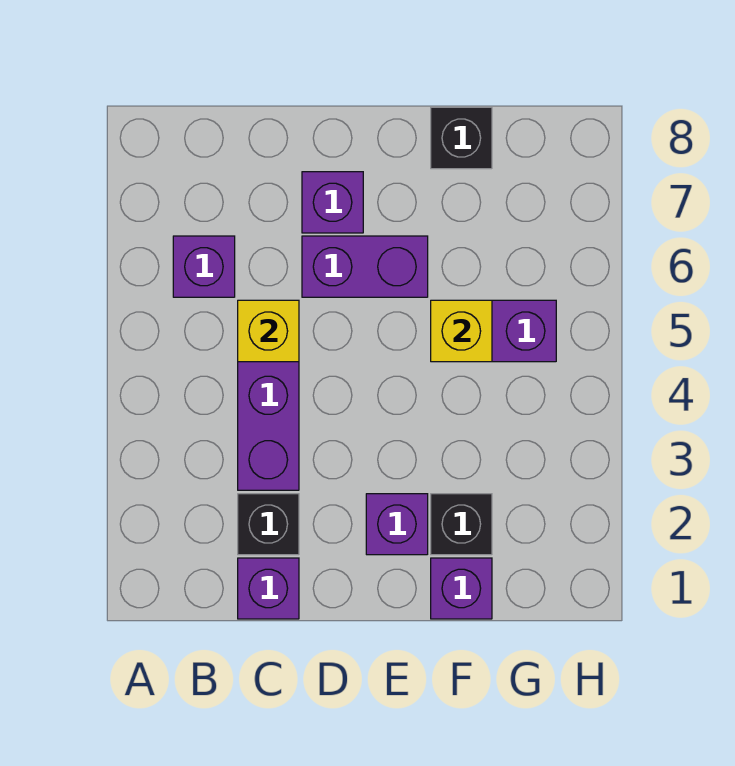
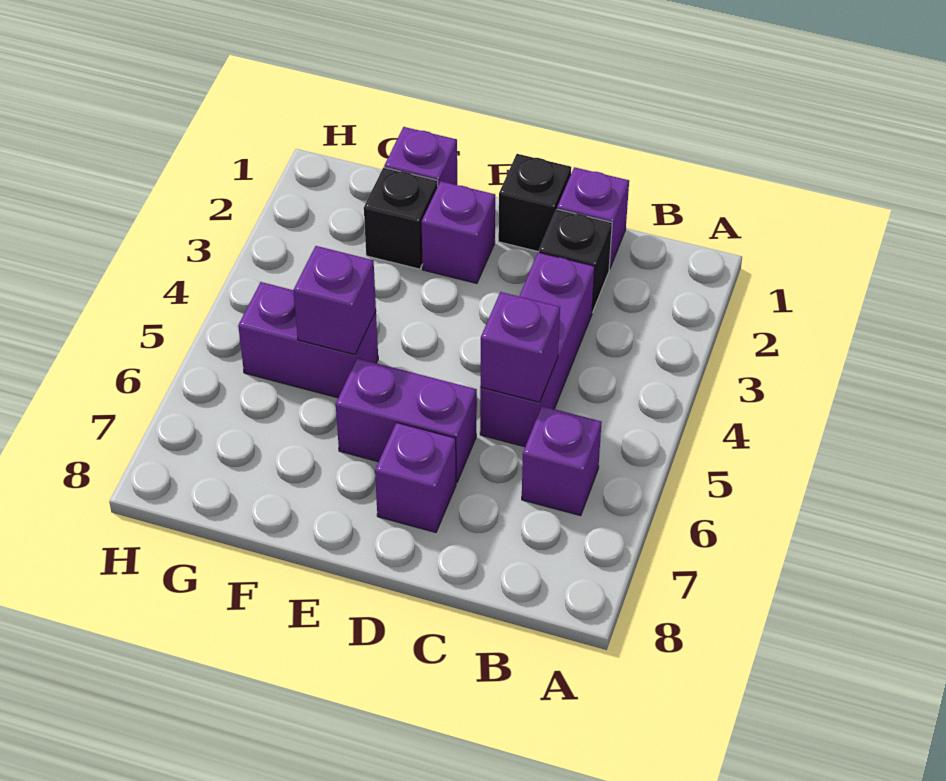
yellow brick C5 level 2 -> purple brick C5 level 2
yellow brick F5 level 2 -> purple brick F5 level 2
black brick F8 level 1 -> black brick D1 level 1

